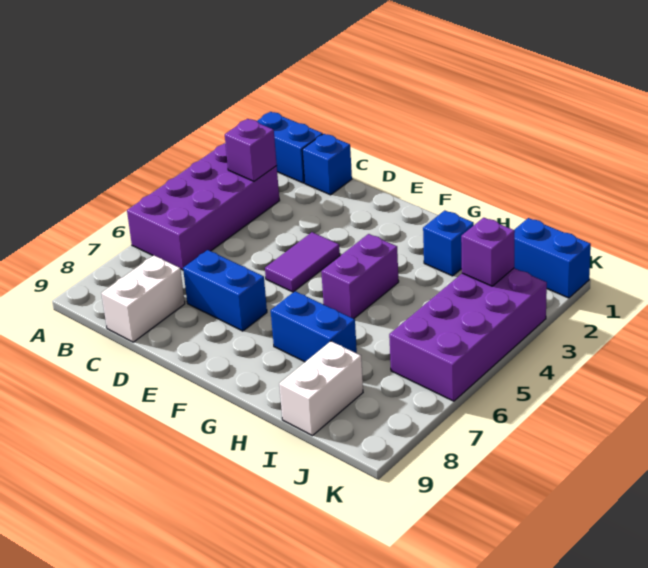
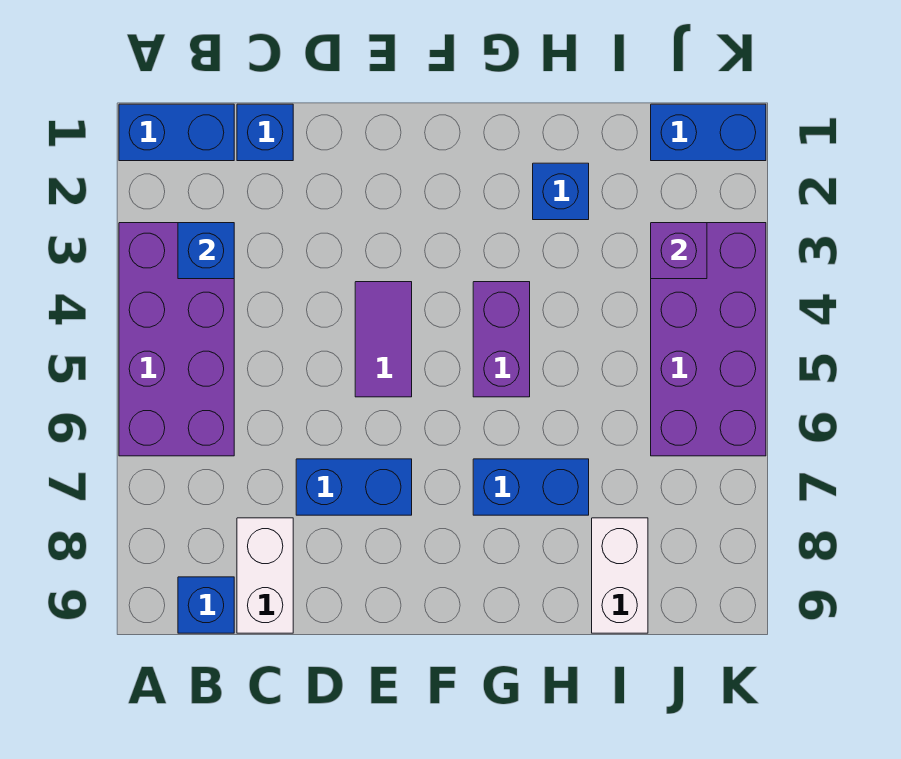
purple brick B3 level 2 -> blue brick B3 level 2
none -> blue brick B9 level 1

